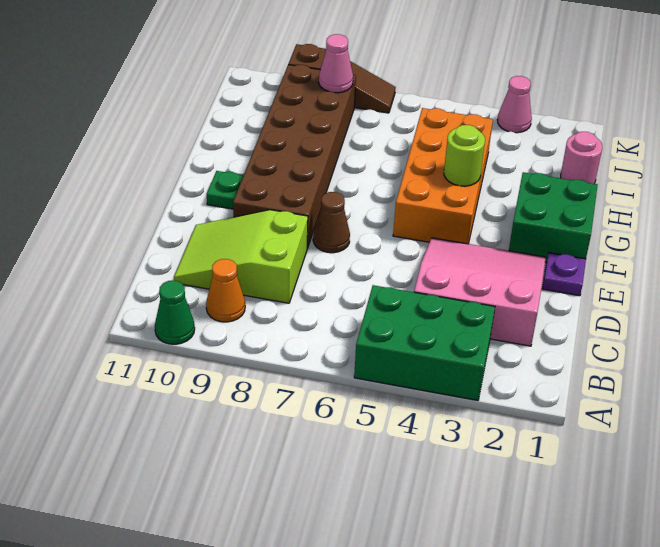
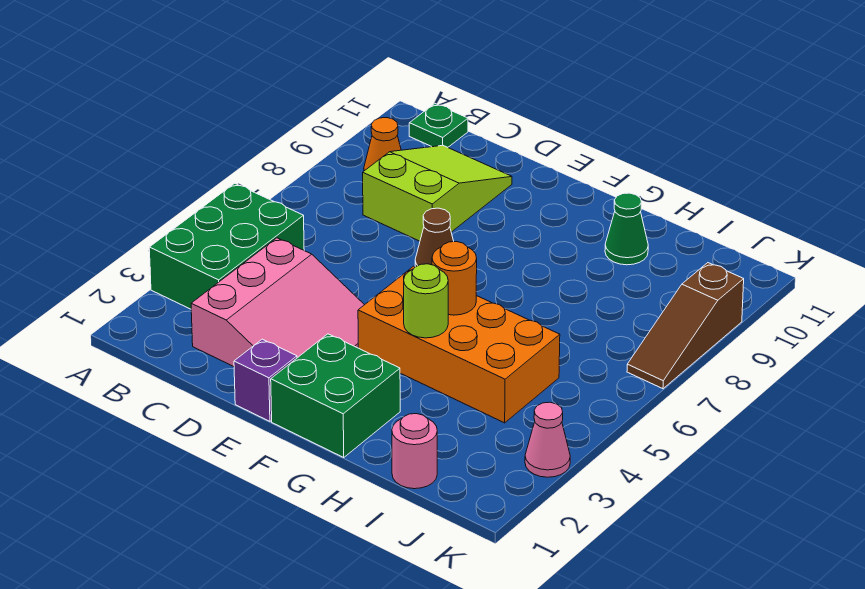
green cone A10 level 1 -> green cone H10 level 1
purple plate E1 level 1 -> purple brick E1 level 1
brown brick E8:J9 level 1 -> none
green plate F10 level 1 -> green plate B11 level 1
none -> orange round brick G5 level 2
pink cone J8 level 2 -> none

